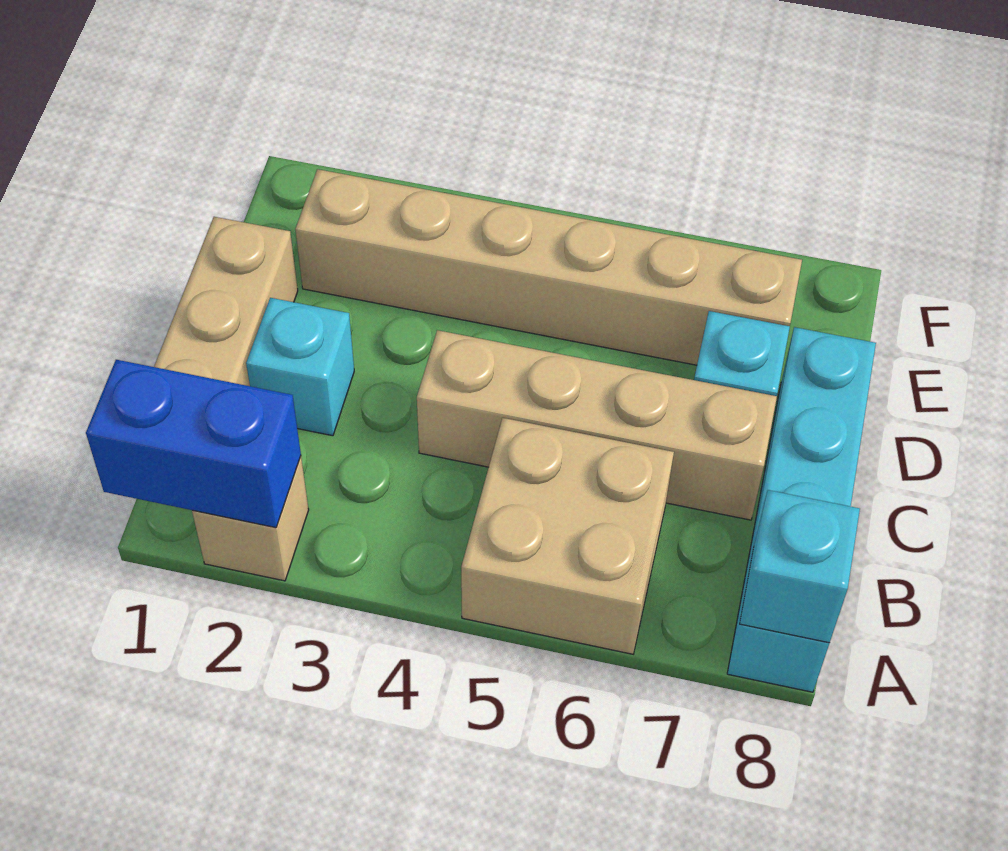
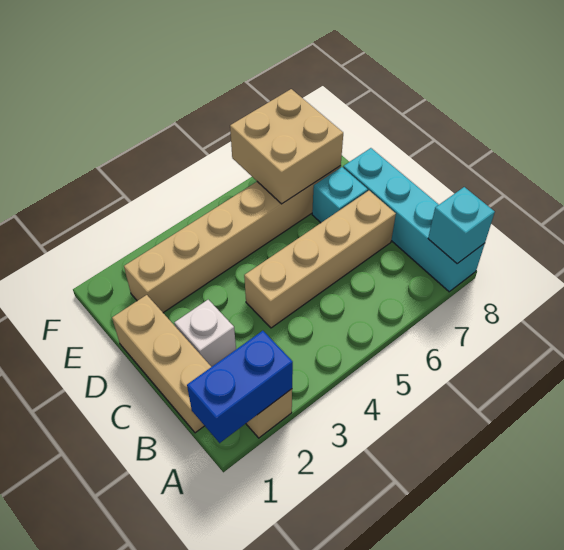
tan brick A5:B6 level 1 -> tan brick E6:F7 level 2
cyan brick C2 level 1 -> white brick C2 level 1

